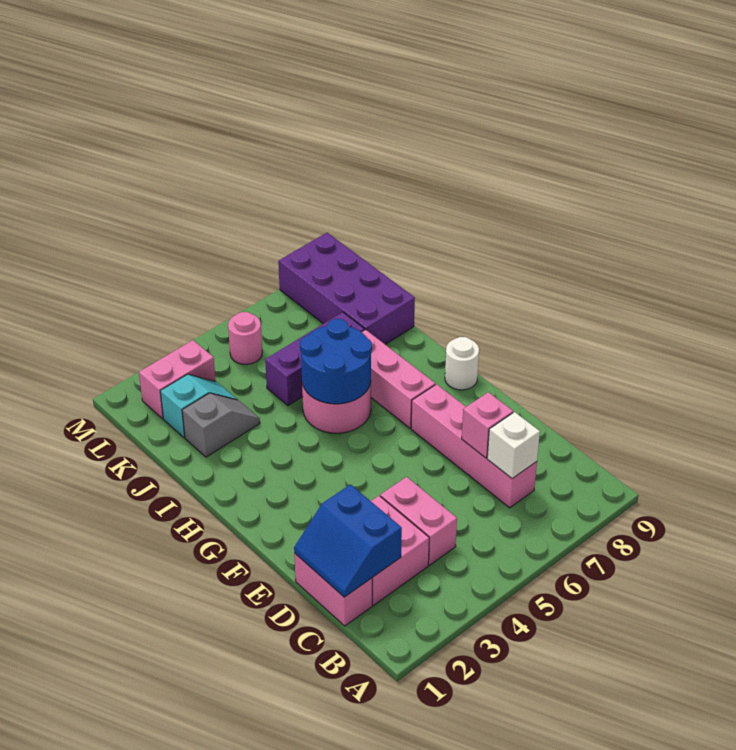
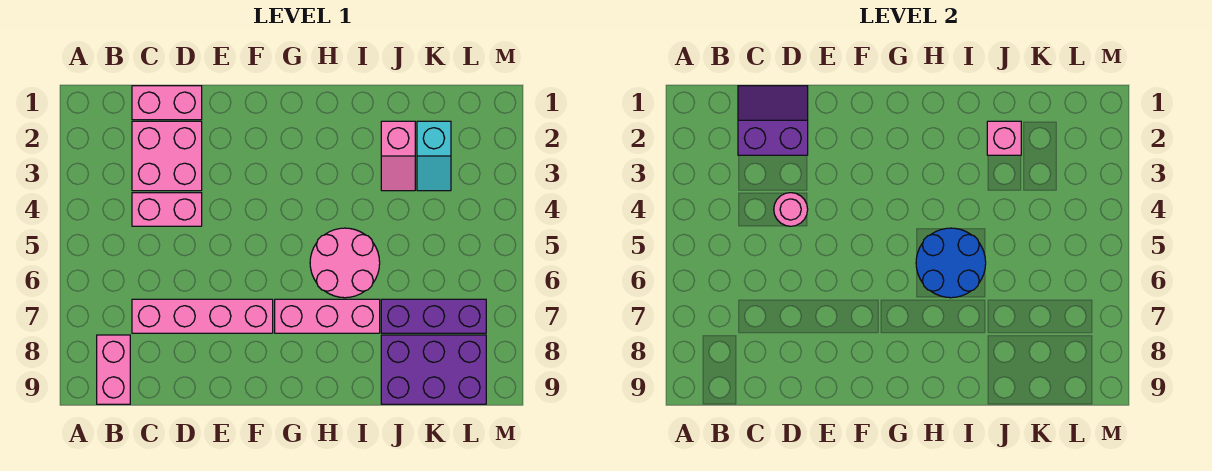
blue slope C1:D2 level 2 top 2 -> purple slope C1:D2 level 2 top 2
white brick C7 level 2 -> none
pink brick D7 level 2 -> pink brick J2 level 2
white round brick G9 level 1 -> none
grey slope J2:J3 level 1 top 2 -> pink slope J2:J3 level 1 top 2
purple brick J5:J7 level 1 -> purple brick J7:L7 level 1
purple brick J8:M9 level 1 -> purple brick J8:L9 level 1
pink brick L2:L3 level 1 -> pink brick B8:B9 level 1
pink round brick L5 level 1 -> pink round brick D4 level 2

